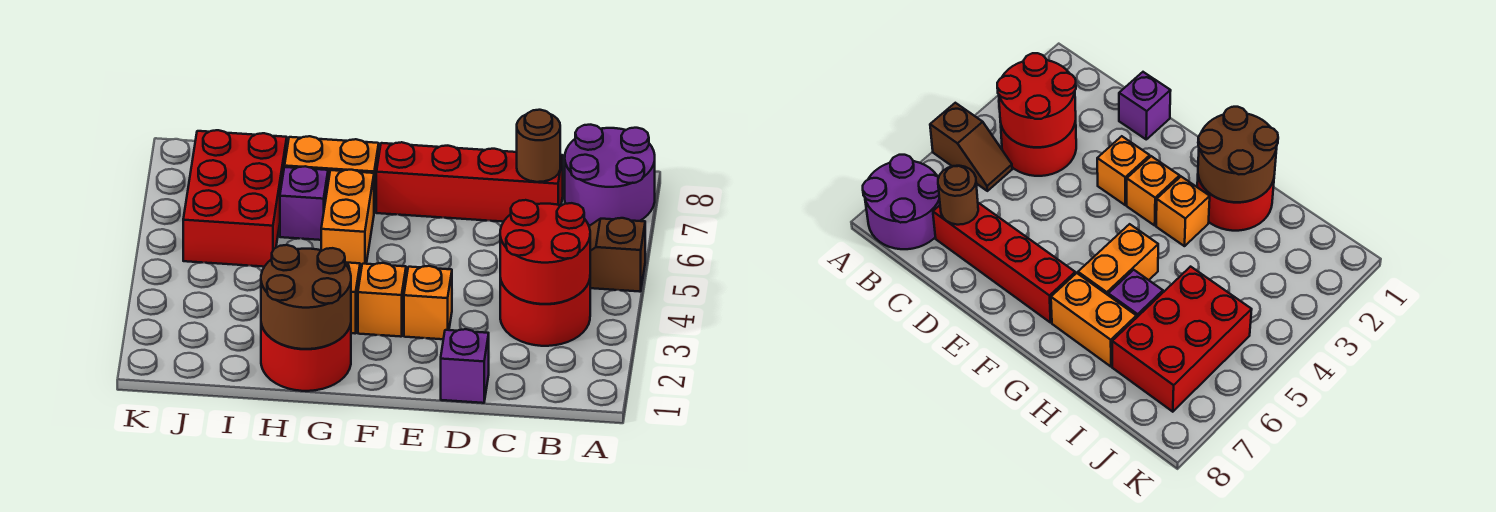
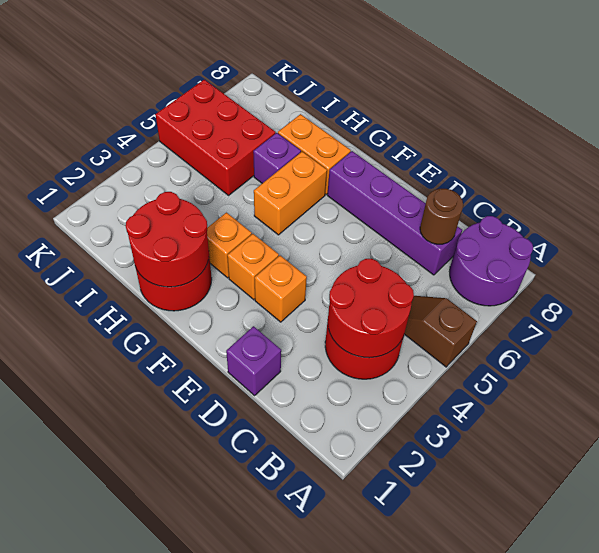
red brick C7:F7 level 1 -> purple brick C7:F7 level 1
brown round brick G1:H2 level 2 -> red round brick G1:H2 level 2
red brick I5:J7 level 1 -> red brick I5:K6 level 1

